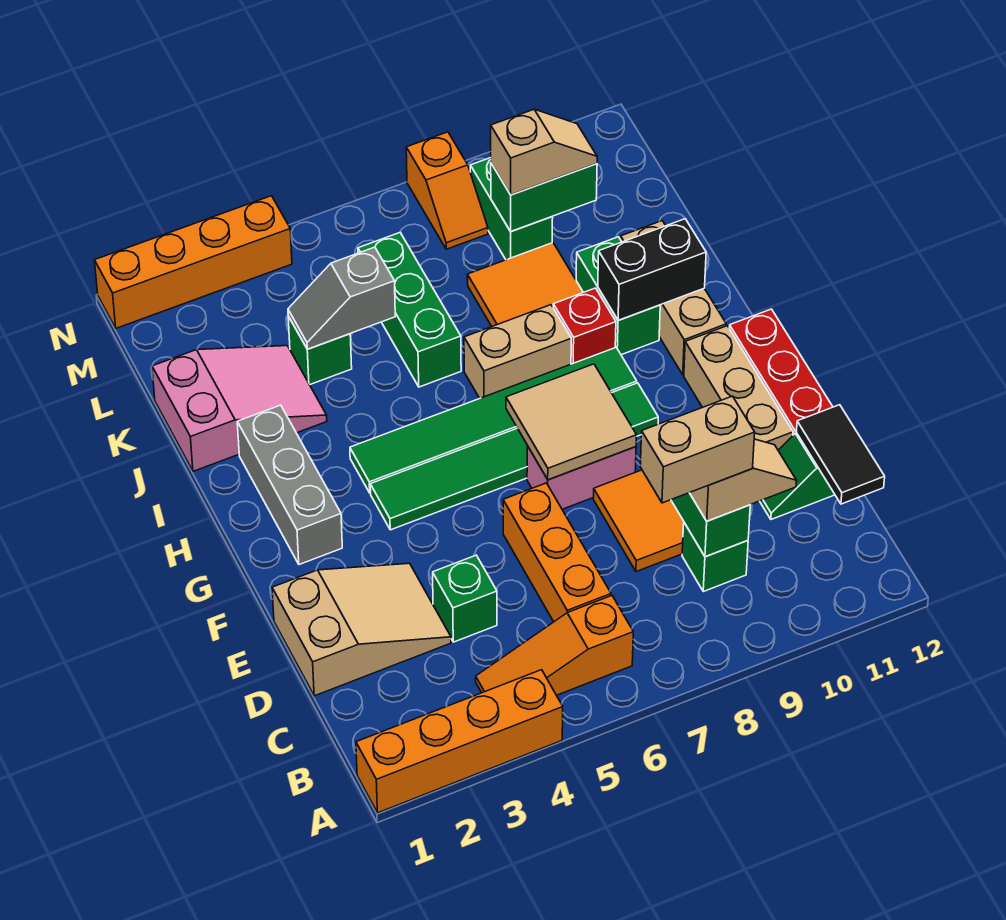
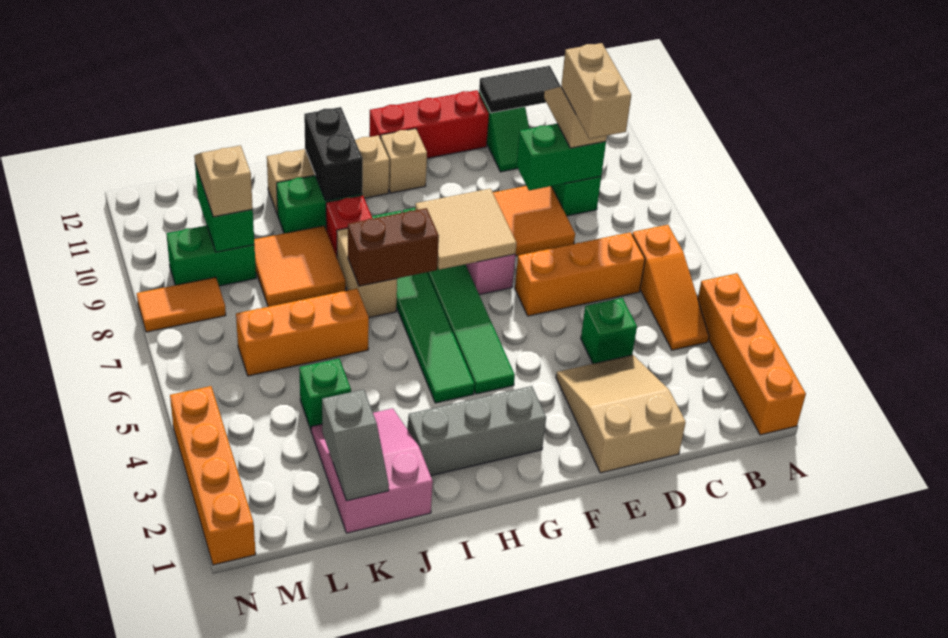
tan brick E11:G11 level 1 -> tan brick G11 level 1
none -> brown brick H7:I7 level 2
green brick J6:L6 level 1 -> orange brick J6:L6 level 1
grey slope K4:K5 level 2 top 5 -> grey slope K1:K2 level 2 top 2
orange slope M8:N8 level 1 top N -> orange tile M8:N8 level 1

